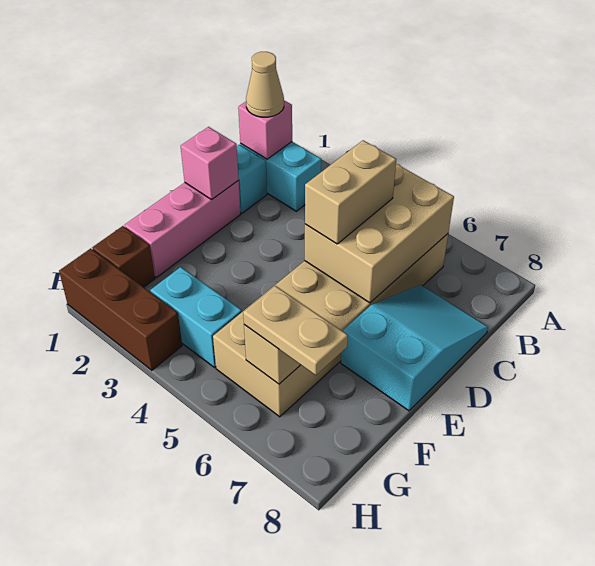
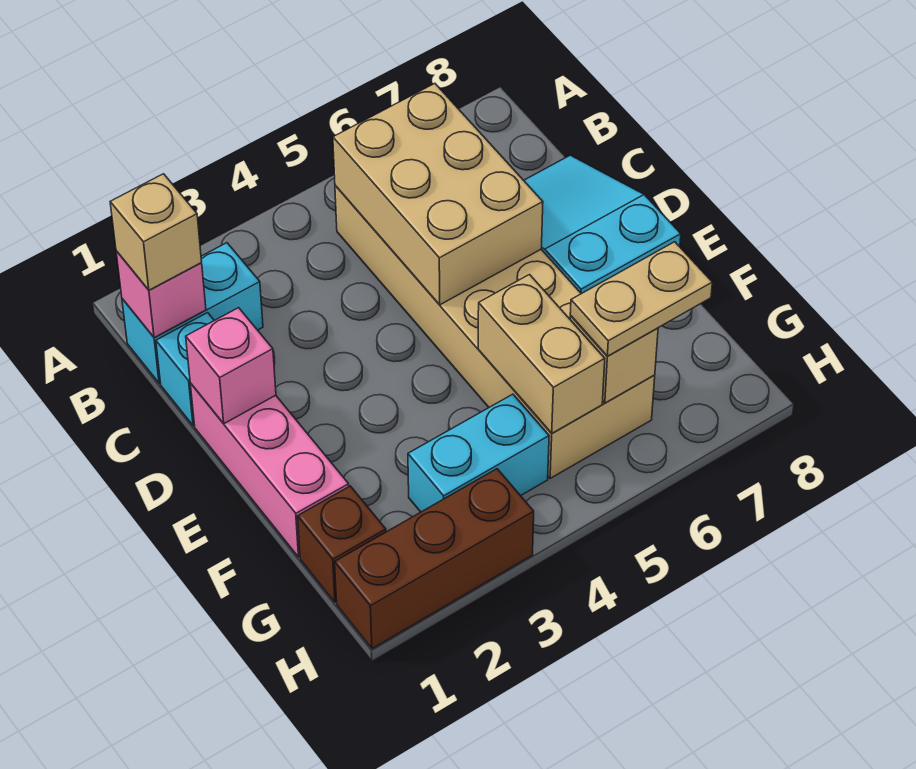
tan cone B1 level 3 -> tan brick B1 level 3
tan brick C5:D5 level 3 -> tan brick F5:G5 level 2

